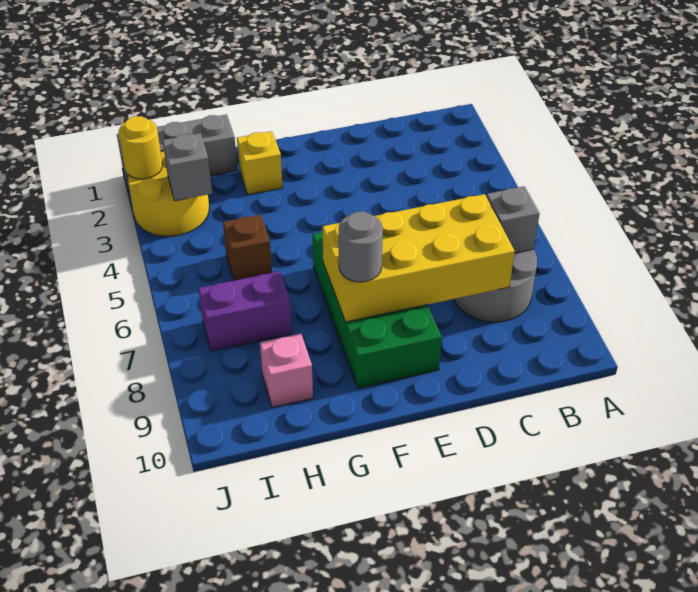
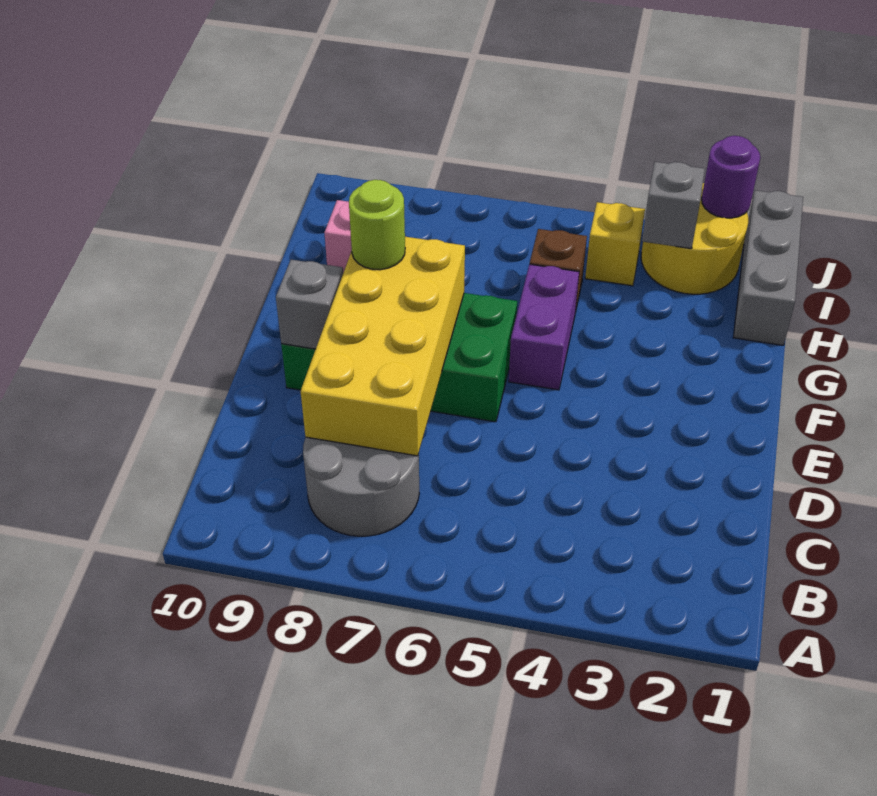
grey brick B7 level 2 -> grey brick E9 level 2
grey round brick F8 level 3 -> lime round brick F8 level 3
yellow brick G2 level 1 -> yellow brick I4 level 1
purple brick H7:I7 level 1 -> purple brick F5:G5 level 1
yellow round brick J2 level 2 -> purple round brick J2 level 2

